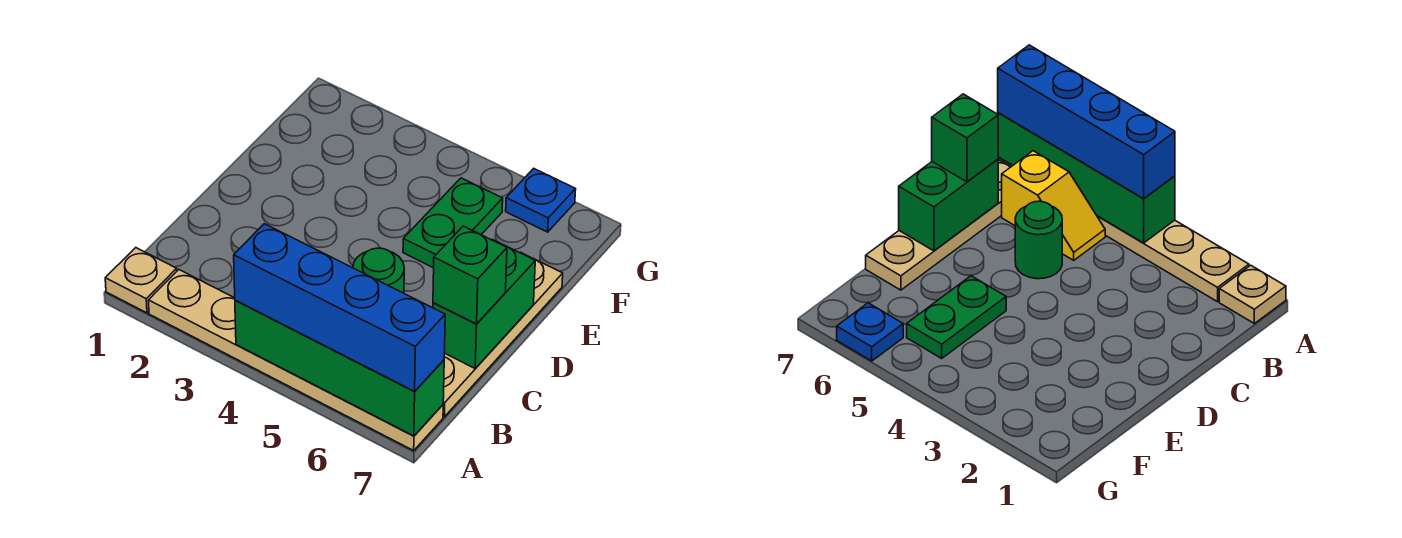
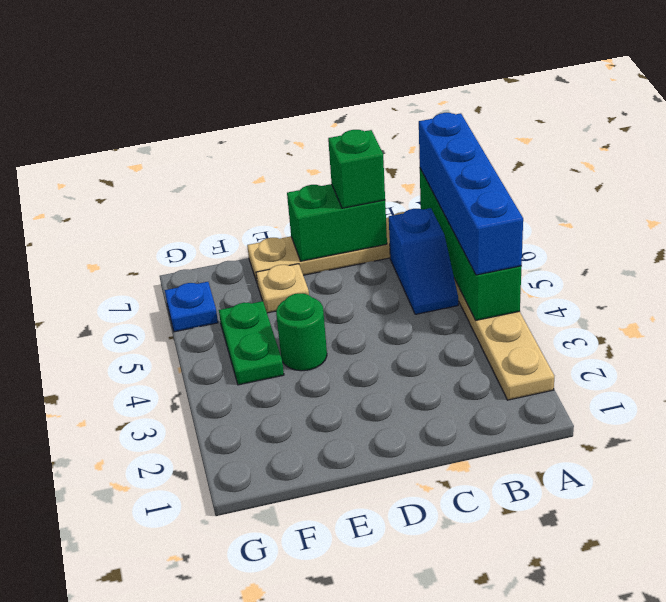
tan plate A1 level 1 -> tan plate E6 level 1
yellow slope B5:B6 level 1 top 6 -> blue slope B5:B6 level 1 top 6
green round brick C5 level 1 -> green round brick E4 level 1
green plate E5:F5 level 1 -> green plate F4:F5 level 1

